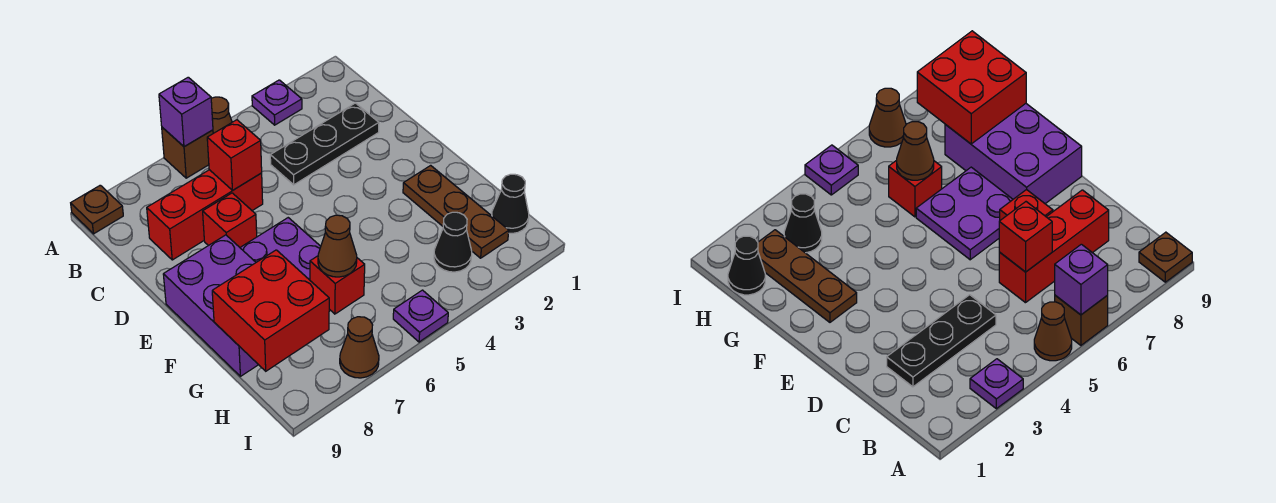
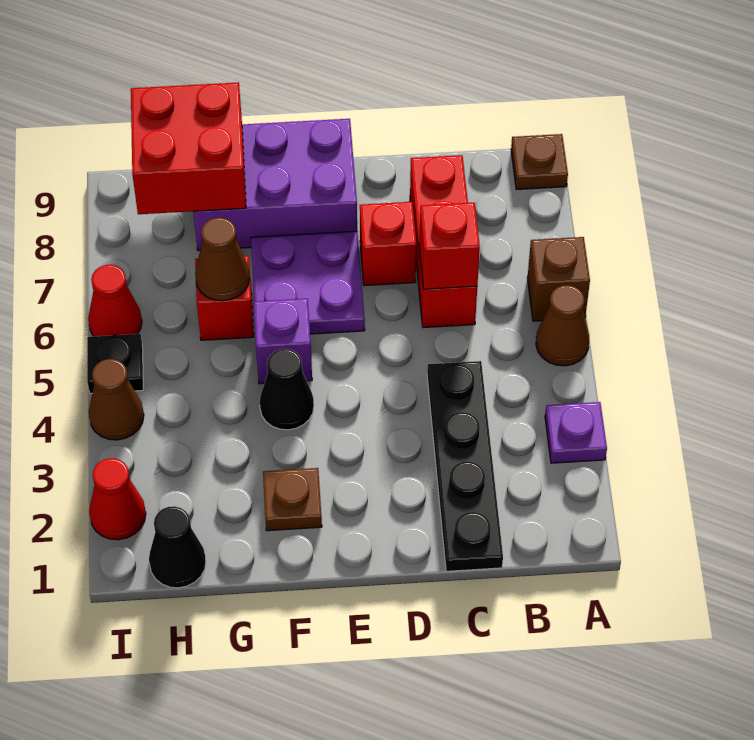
purple brick A6 level 2 -> purple brick F5 level 1
black plate C2:C4 level 1 -> black plate C1:C4 level 1
brown plate F2:H2 level 1 -> brown plate F2 level 1
black cone H3 level 1 -> black cone F4 level 1
none -> red cone I2 level 1
purple plate I5 level 1 -> black plate I5 level 1
none -> red cone I6 level 1
brown cone I7 level 1 -> brown cone I4 level 1

